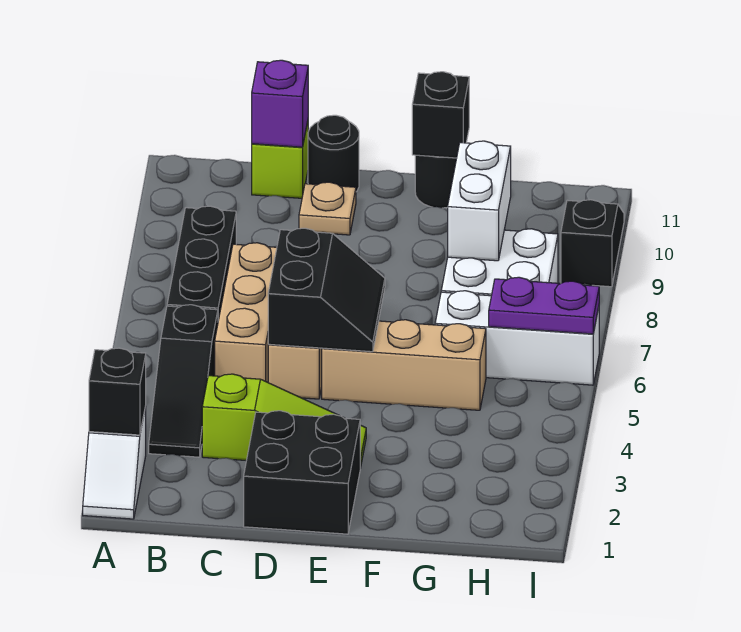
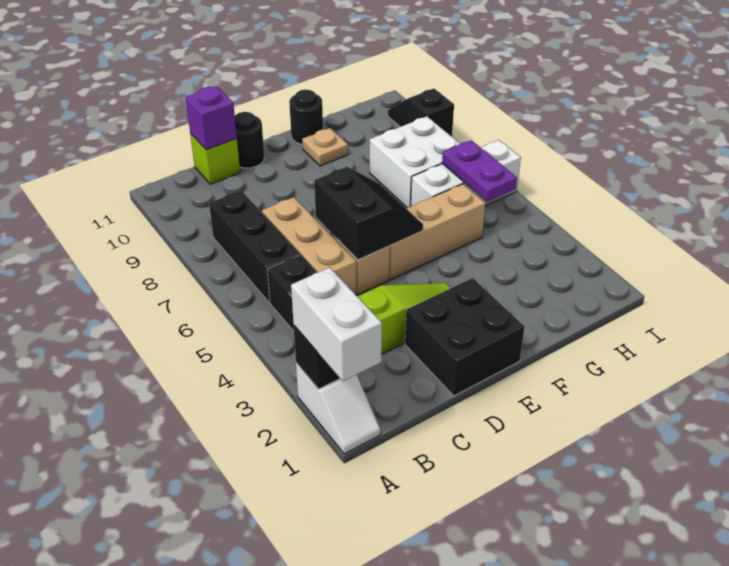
tan plate D10 level 1 -> tan plate F10 level 1
black brick F11 level 2 -> none
white brick G8:G9 level 2 -> white brick A1:A2 level 3
purple plate H6:I6 level 2 -> purple plate H5:H6 level 2

